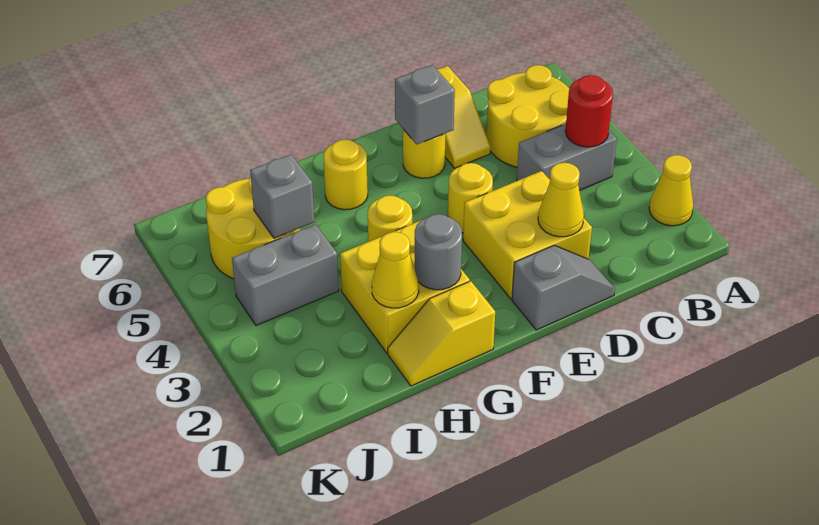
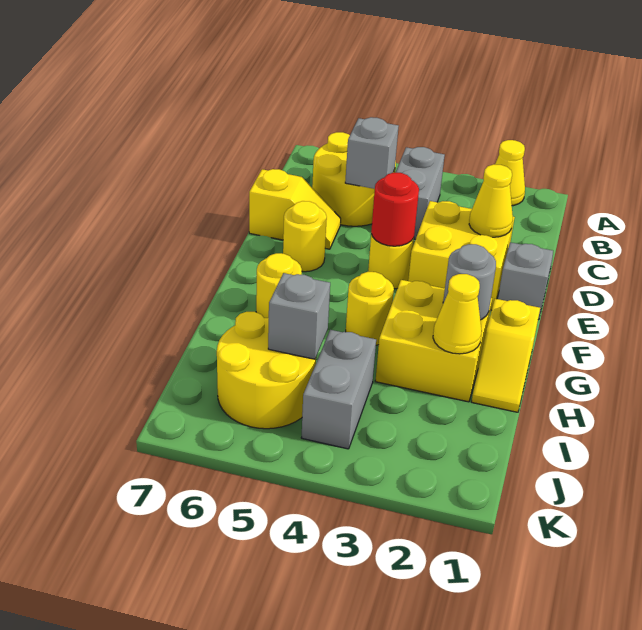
red round brick B4 level 2 -> red round brick E4 level 2
grey brick E6 level 2 -> grey brick C5 level 2

